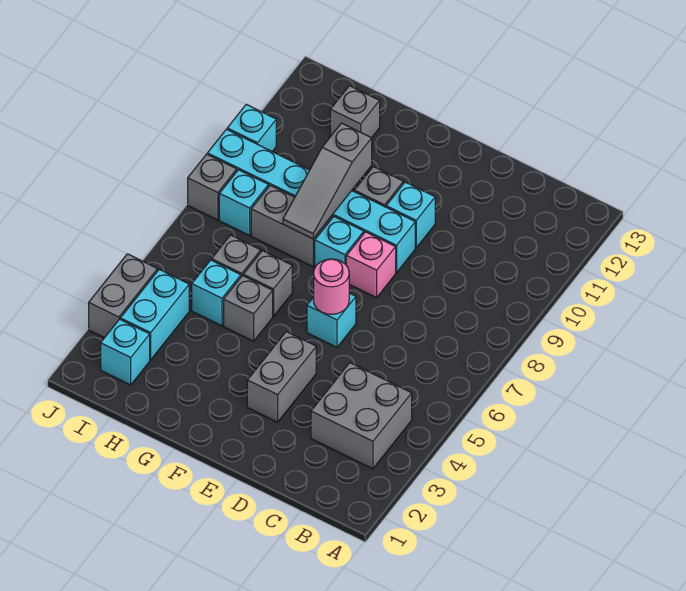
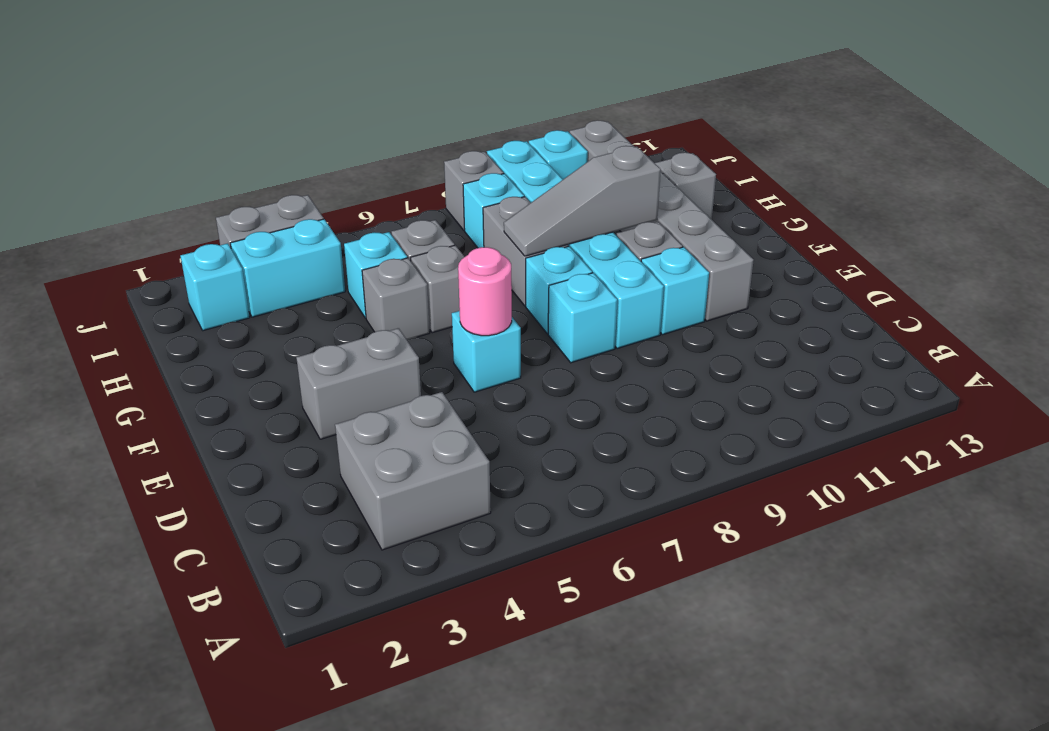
pink brick E8 level 1 -> cyan brick E8 level 1
none -> grey brick E11:J11 level 1

